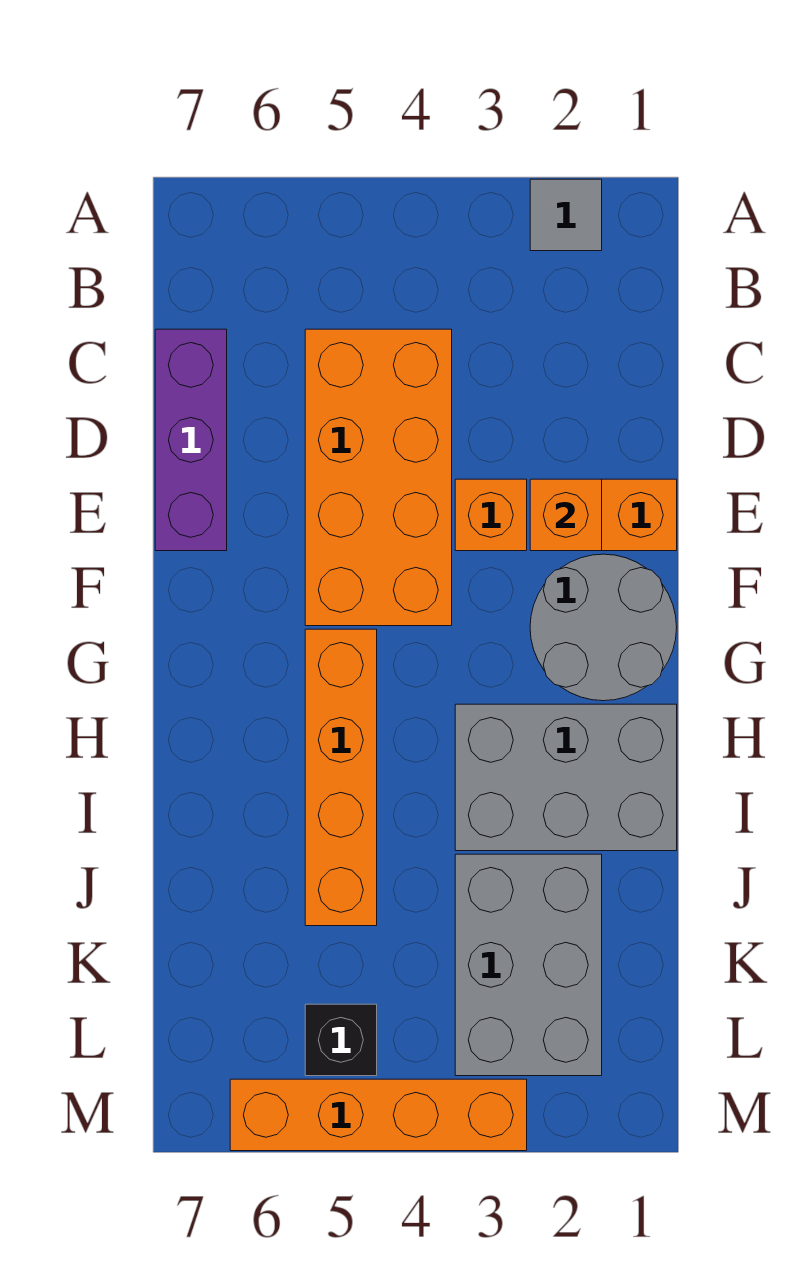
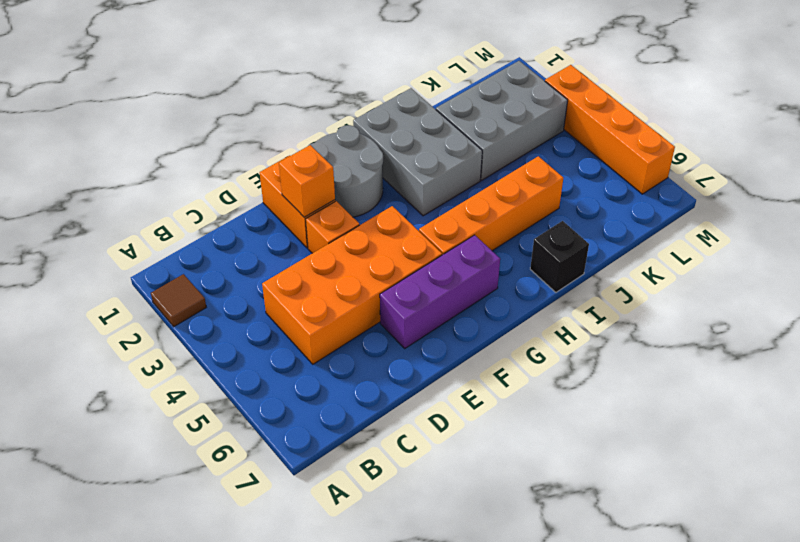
grey tile A2 level 1 -> brown tile A2 level 1
purple brick C7:E7 level 1 -> purple brick E6:G6 level 1
black brick L5 level 1 -> black brick I7 level 1

